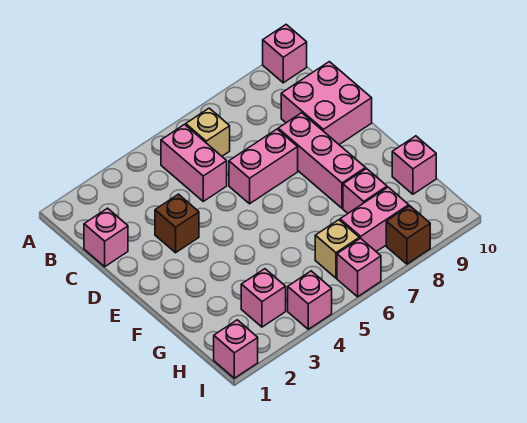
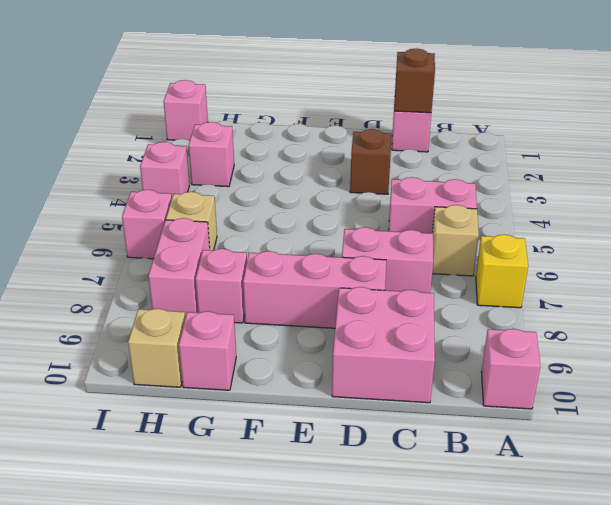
none -> yellow brick A7 level 1
pink brick D6:D7 level 1 -> pink brick C7:D7 level 1
none -> tan brick H10 level 1
brown brick I8 level 1 -> brown brick C1 level 2

